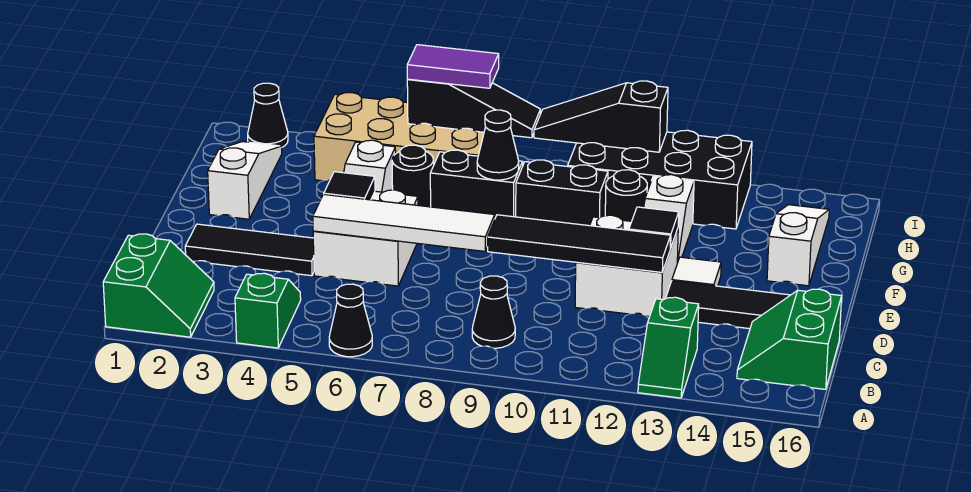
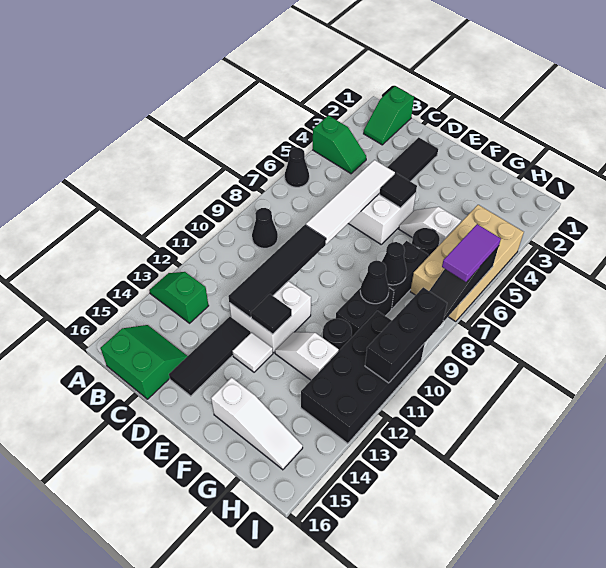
green slope A1:B2 level 1 top 1 -> green slope B1:B2 level 1 top 1
white slope F2:H2 level 1 top F -> none
black cone I2 level 1 -> black cone G9 level 2
black slope I9:I11 level 2 top 11 -> black brick I9:I11 level 2

